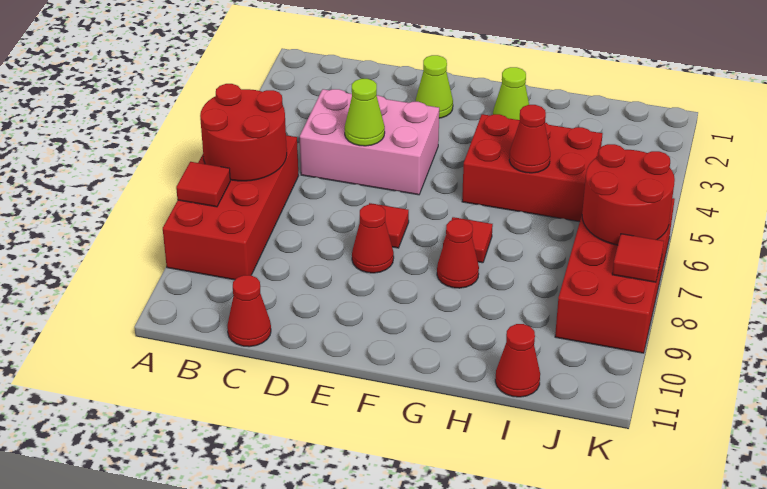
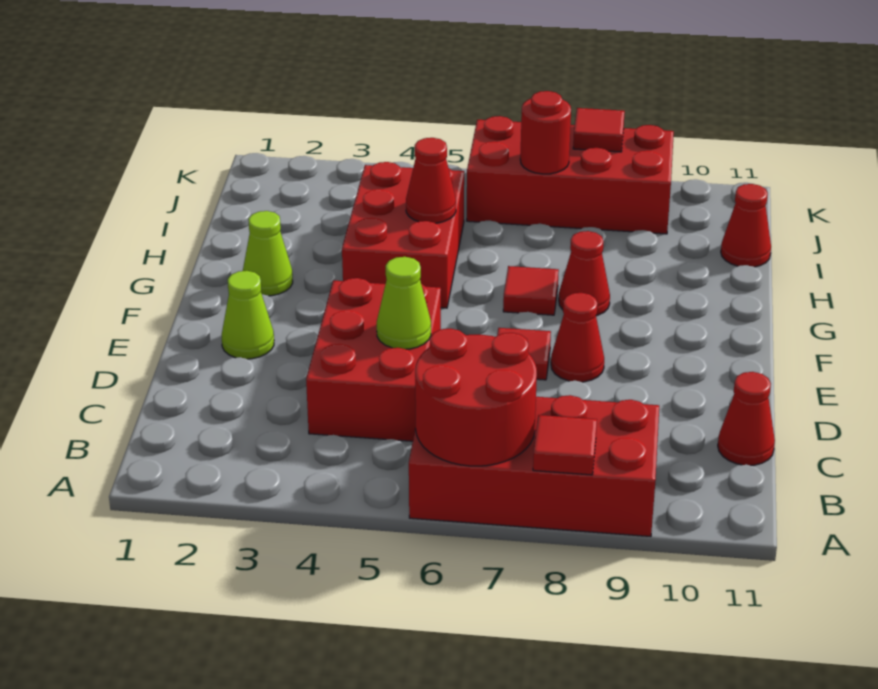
pink brick C4:E5 level 1 -> red brick C4:E5 level 1
red round brick J6:K7 level 2 -> red round brick J7 level 2

